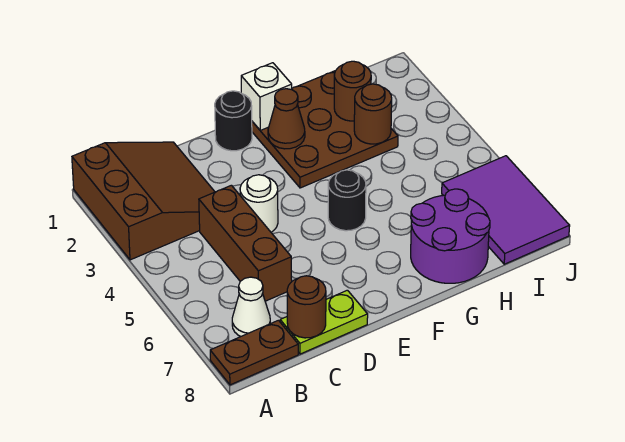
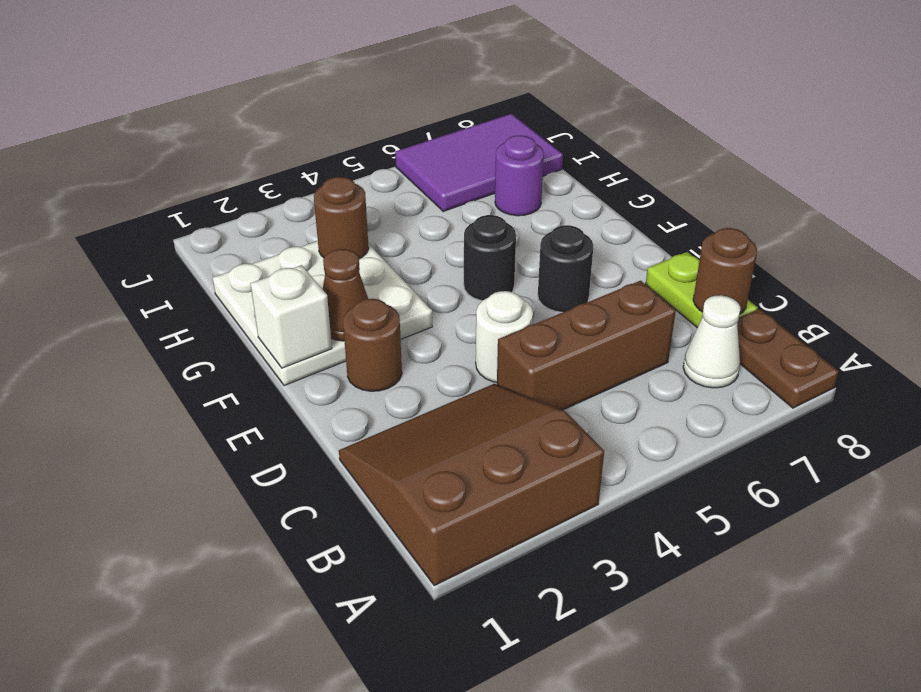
black round brick E1 level 1 -> black round brick E6 level 1
brown plate F1:H3 level 1 -> white plate F1:H3 level 1
purple round brick G7:H8 level 1 -> purple round brick H7 level 1
brown round brick H2 level 2 -> brown round brick E2 level 1

